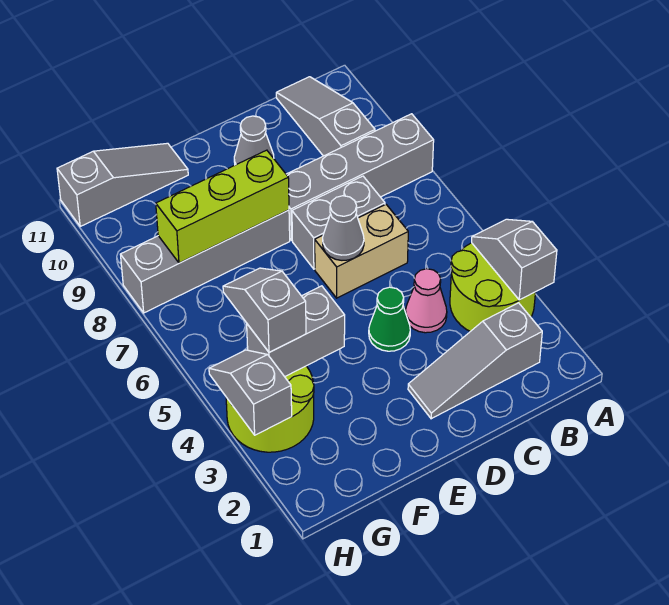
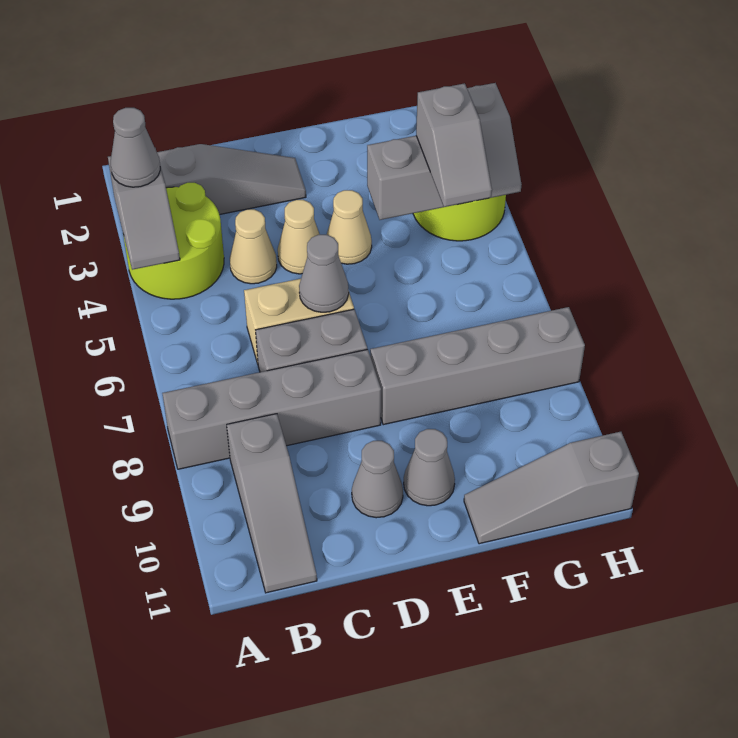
none -> grey cone A3 level 3
pink cone C4 level 1 -> tan cone C4 level 1
green cone D4 level 1 -> tan cone D4 level 1
none -> tan cone E4 level 1
lime brick E8:G8 level 2 -> none
none -> grey cone E10 level 1

